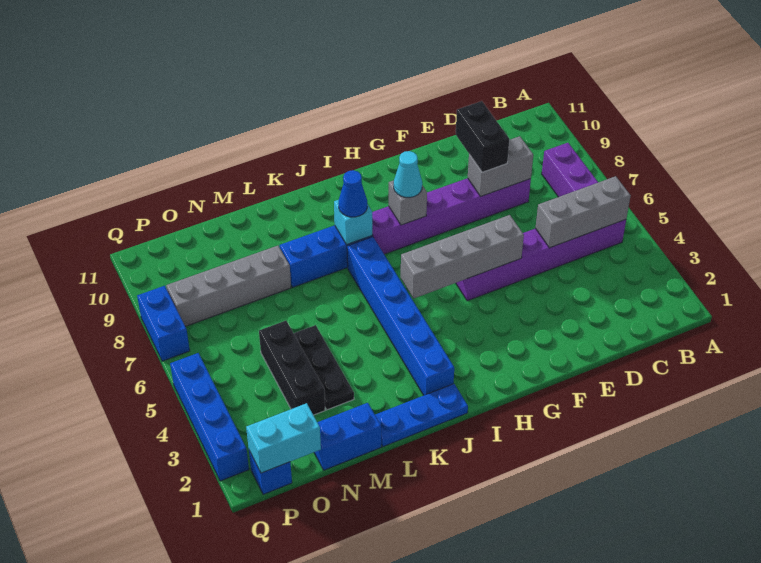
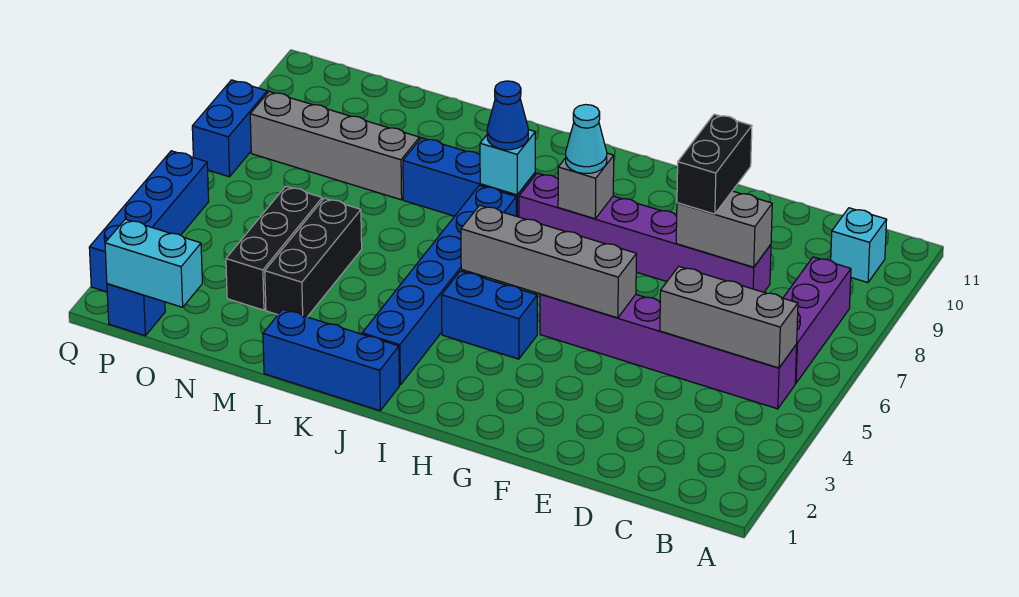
none -> cyan brick B10 level 1
blue plate J1:L1 level 1 -> blue brick J1:L1 level 1
blue brick M1:N1 level 1 -> blue brick H4:I4 level 1
black plate M3:M5 level 1 -> black brick M3:M5 level 1

